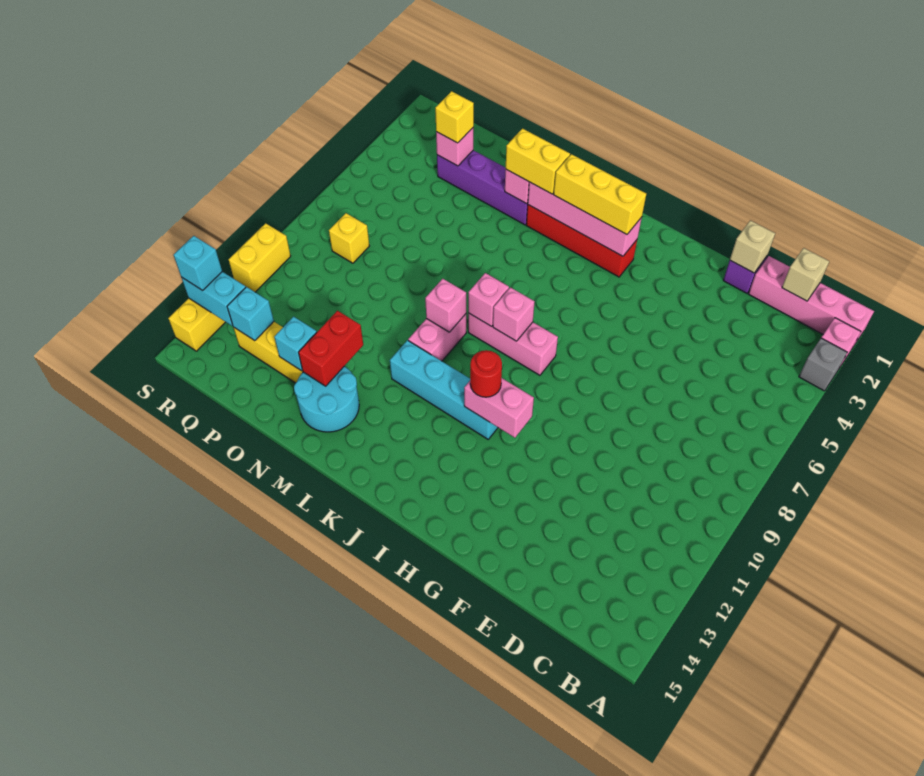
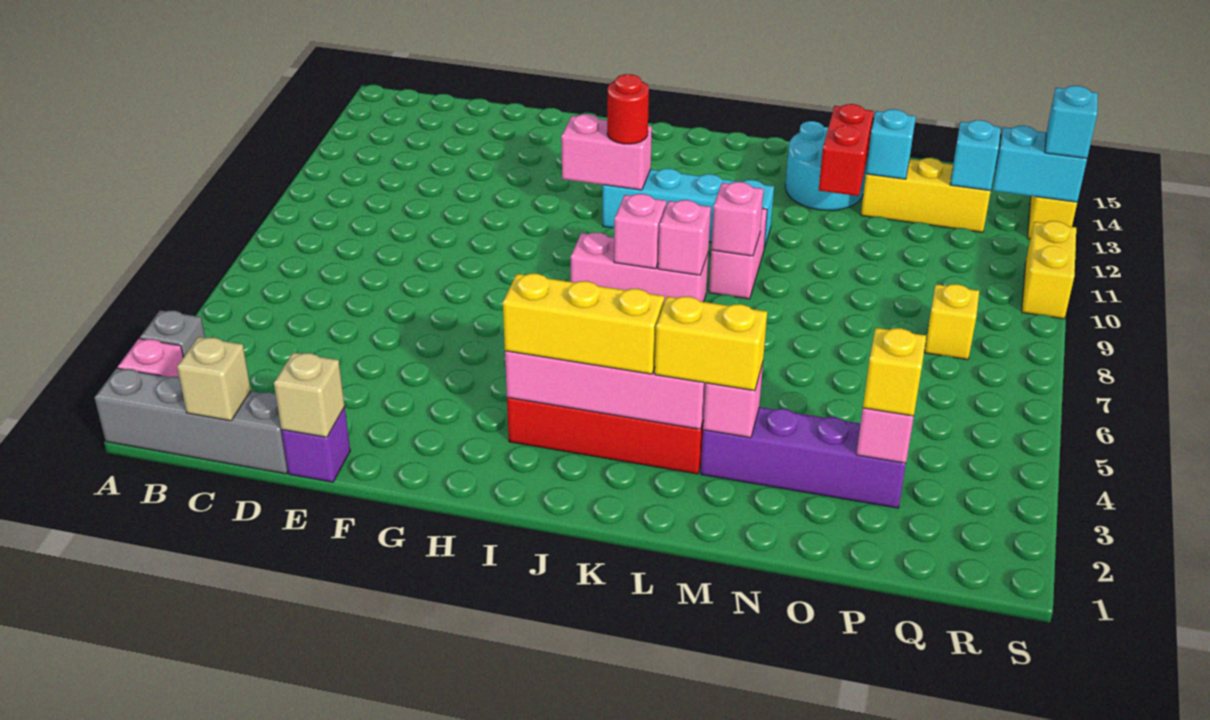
pink brick A1:D1 level 1 -> grey brick A1:D1 level 1

